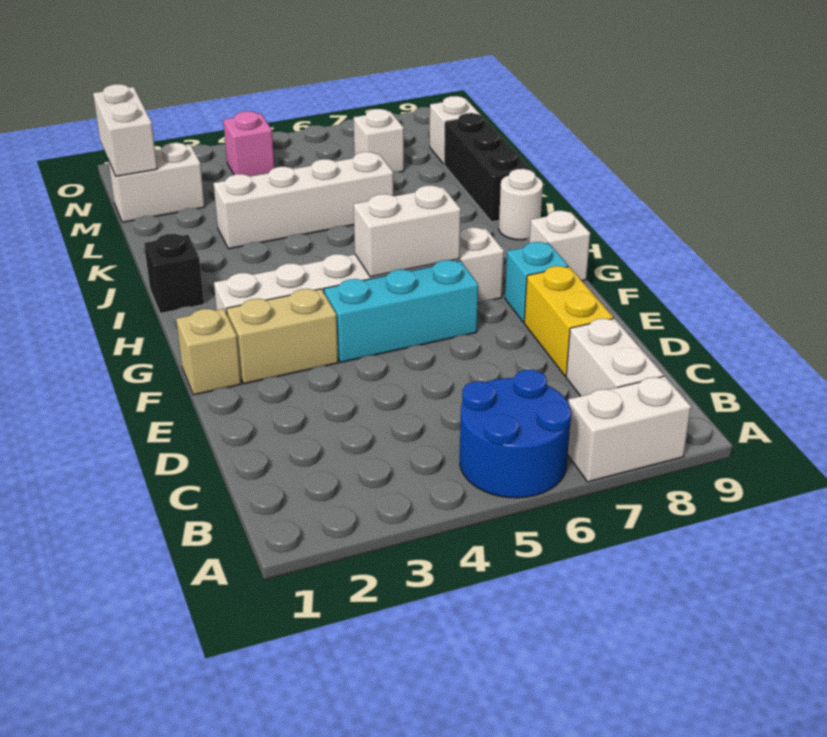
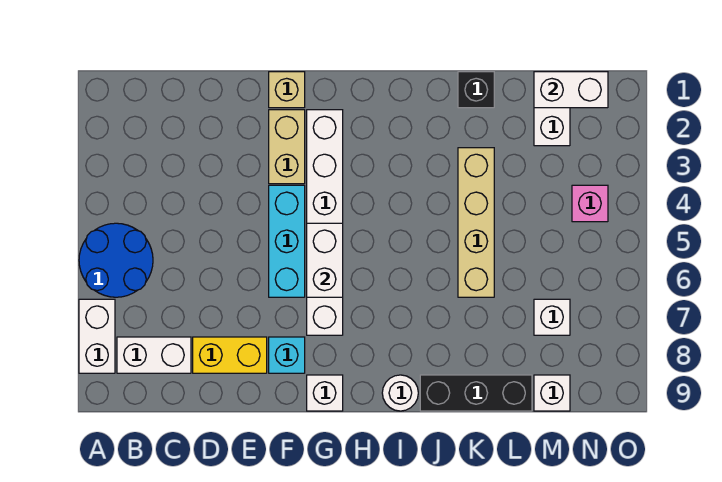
black brick I1 level 1 -> black brick K1 level 1
white brick K3:K6 level 1 -> tan brick K3:K6 level 1

